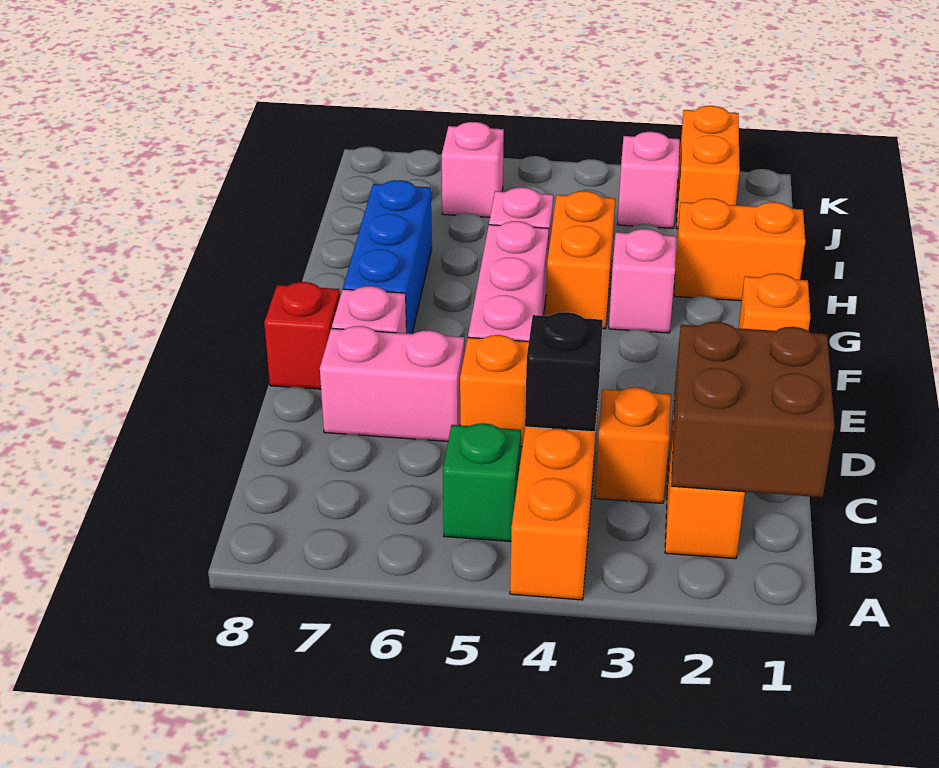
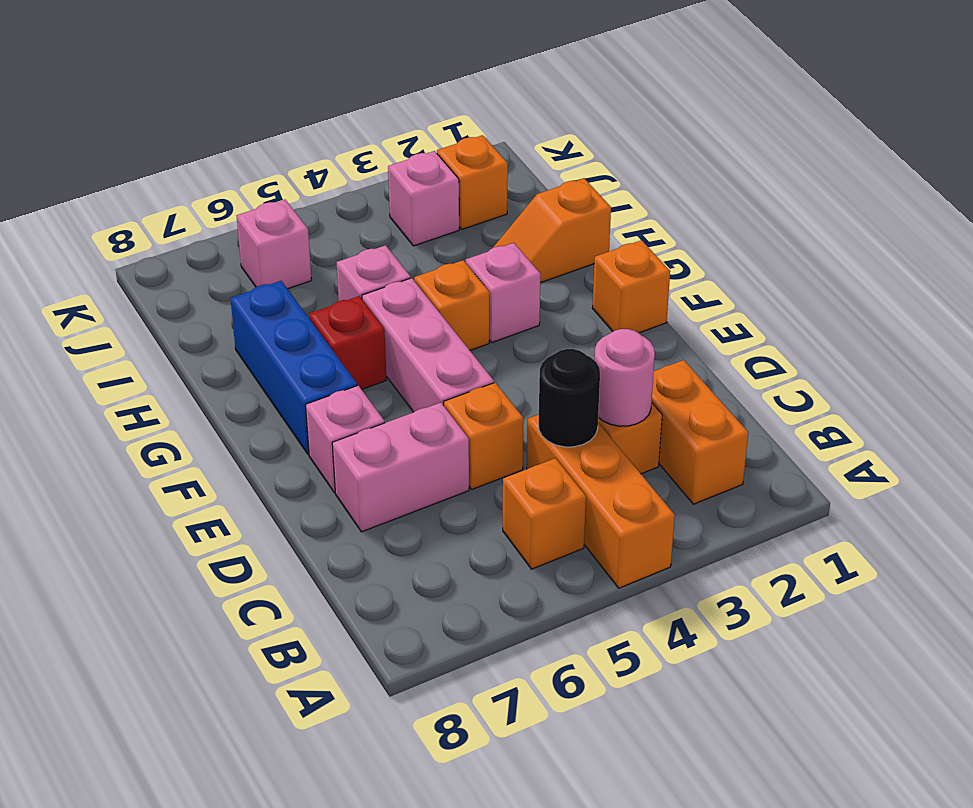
brown brick B1:C2 level 2 -> none
green brick B5 level 1 -> orange brick B5 level 1
none -> pink round brick C3 level 2
black brick C4 level 2 -> black round brick C4 level 2
red brick E8 level 1 -> red brick G6 level 1
orange brick G4:H4 level 1 -> orange brick G4 level 1
orange brick H1:H2 level 1 -> orange slope H1:H2 level 1 top 1
orange brick J2:K2 level 1 -> orange brick J2 level 1

